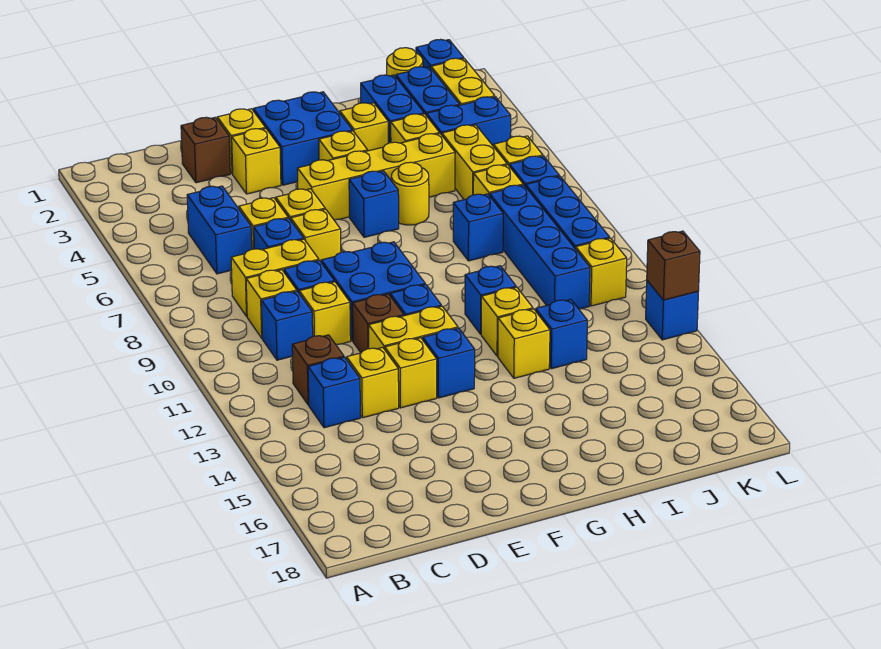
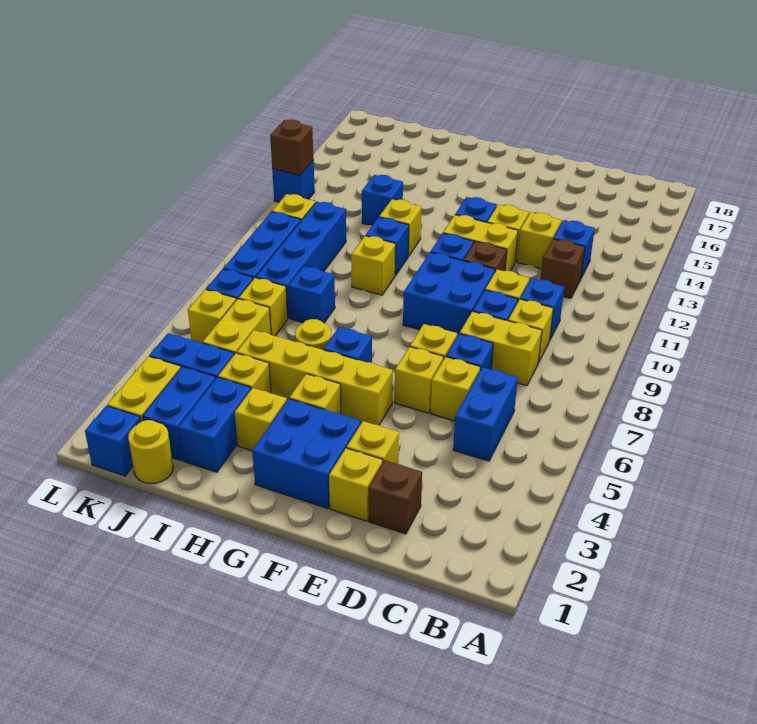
yellow brick H13 level 1 -> yellow brick H10 level 1

